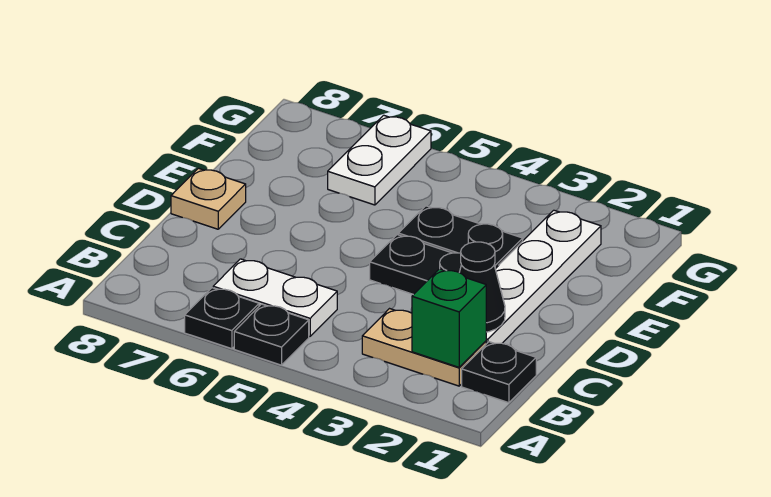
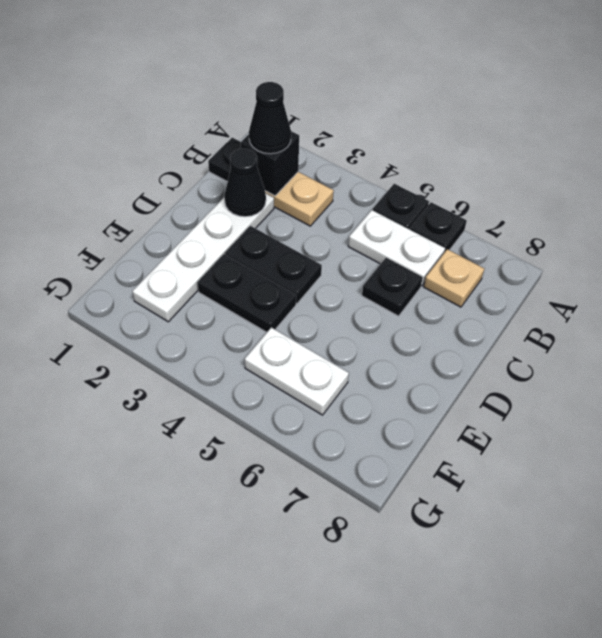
green brick B2 level 2 -> black brick B2 level 2
none -> black cone B2 level 3
none -> black plate C6 level 1
tan plate D8 level 1 -> tan plate B7 level 1
white plate F6:G6 level 1 -> white plate F5:F6 level 1

